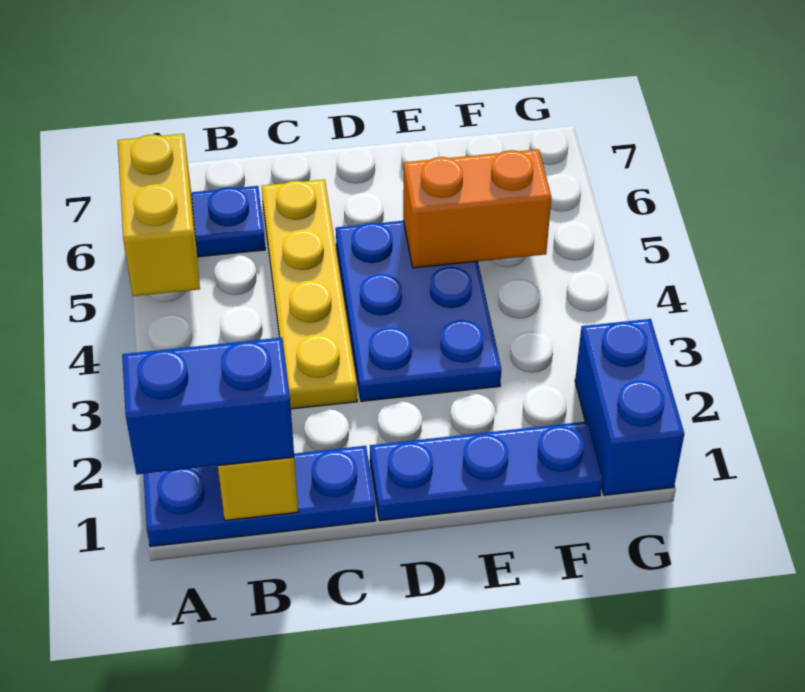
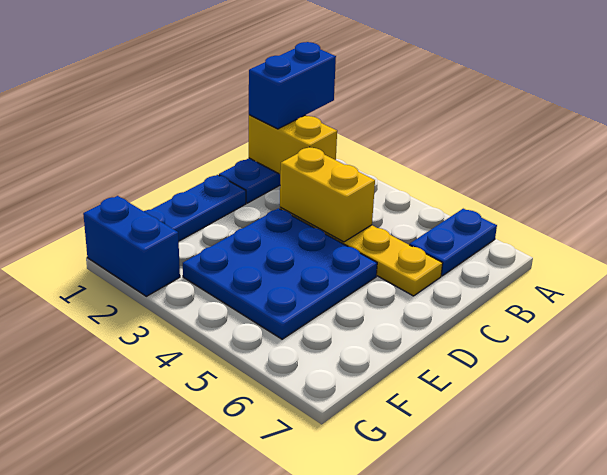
yellow brick A5:A6 level 2 -> yellow brick C3:C4 level 2
blue plate D3:E5 level 1 -> blue plate D3:F5 level 1
orange brick E5:F5 level 2 -> none

